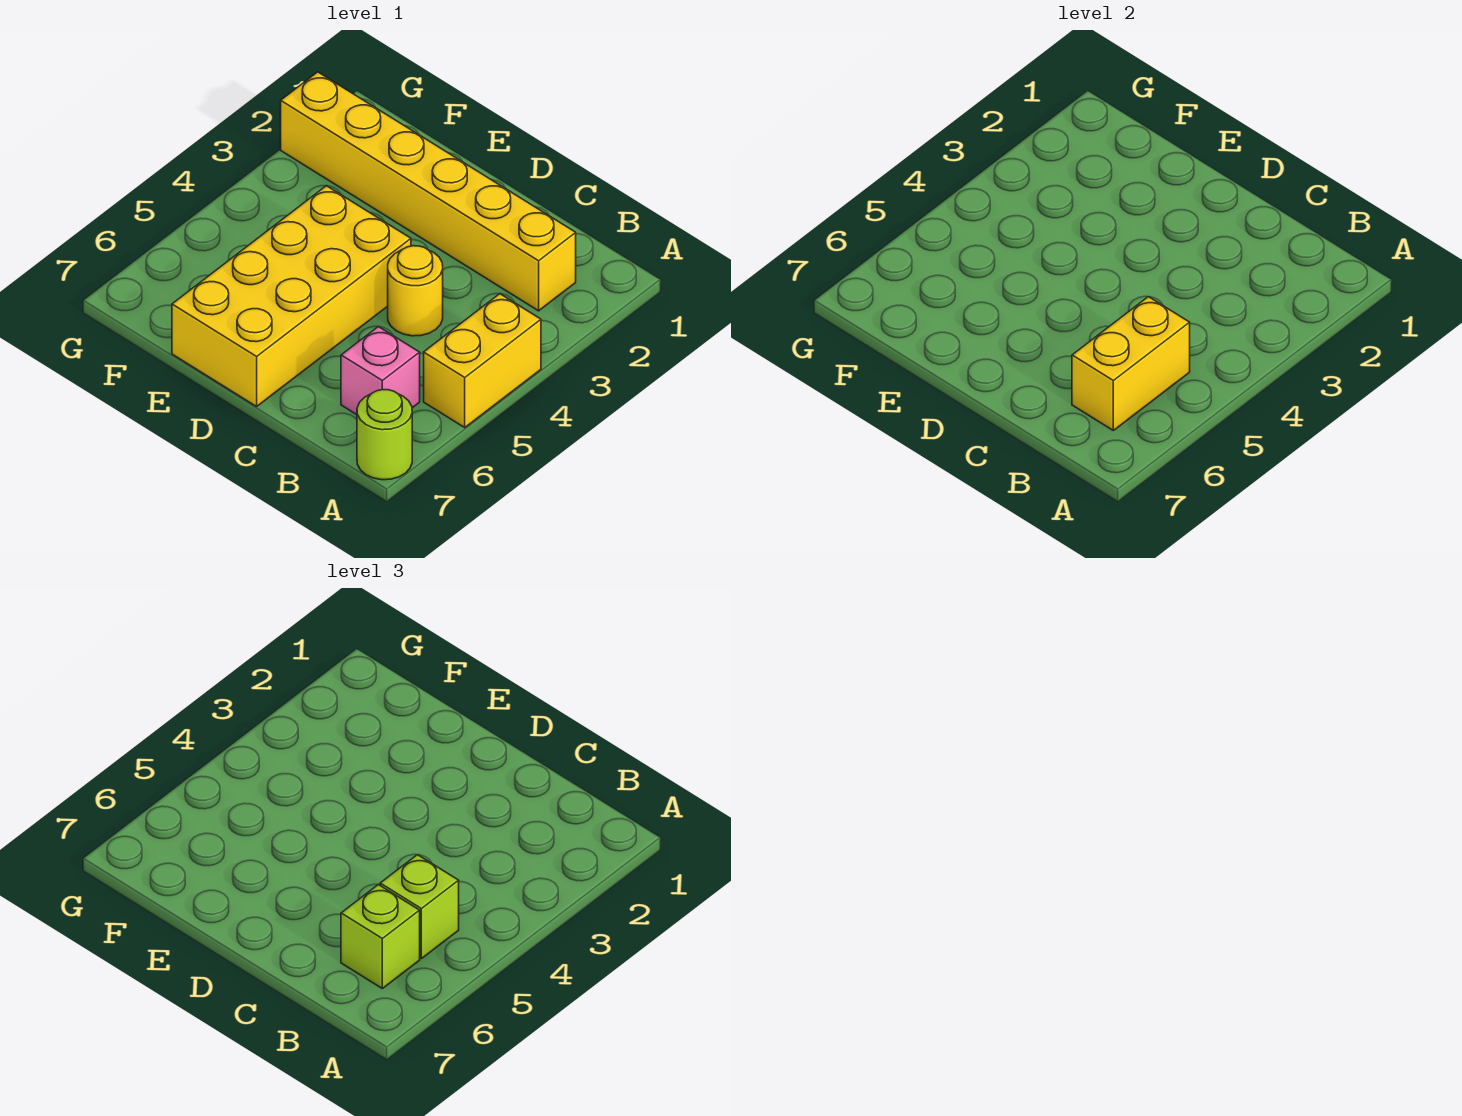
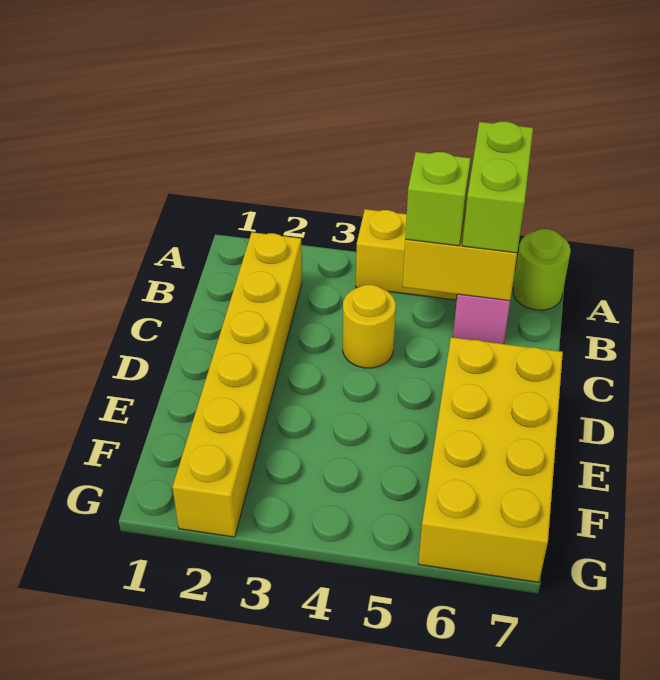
lime brick B6 level 3 -> lime brick A6:B6 level 3
yellow brick D4:E7 level 1 -> yellow brick D6:G7 level 1

